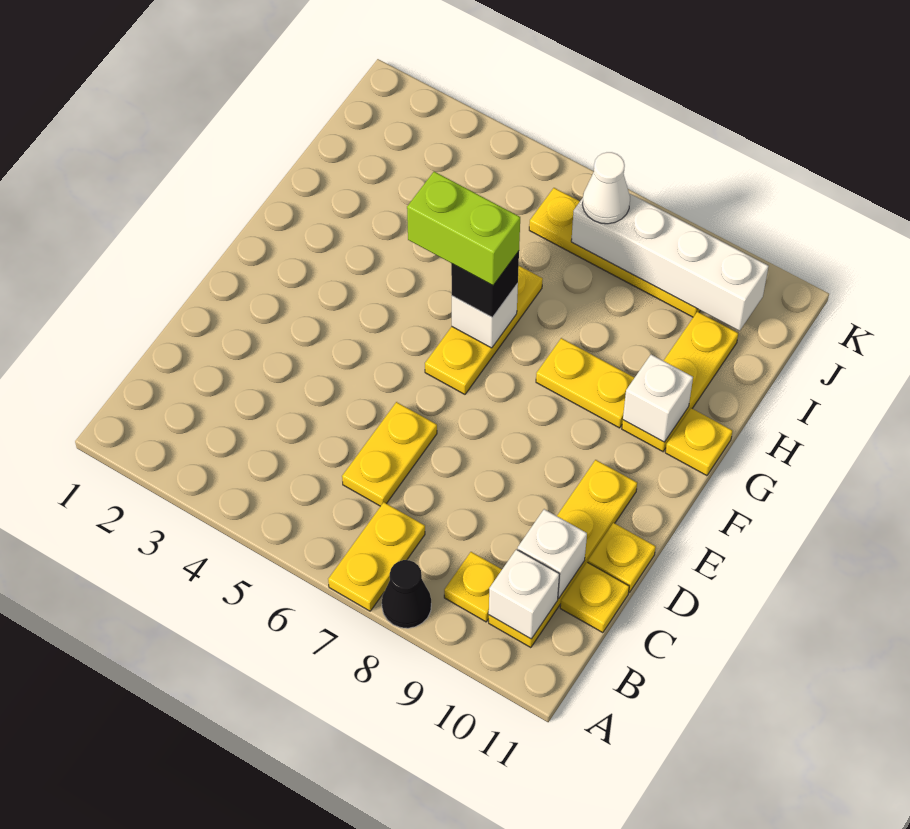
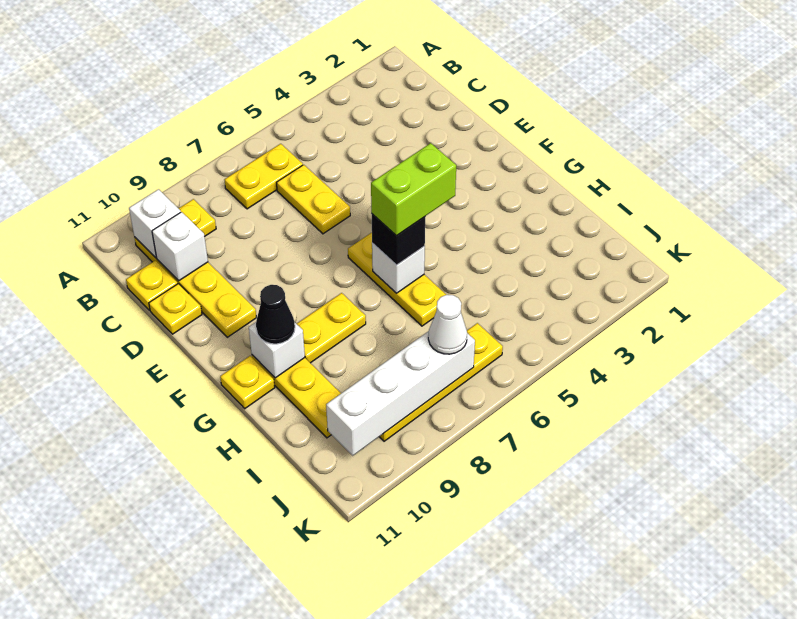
yellow plate A7:B7 level 1 -> yellow plate B6:B7 level 1
black cone A8 level 1 -> black cone G10 level 3

